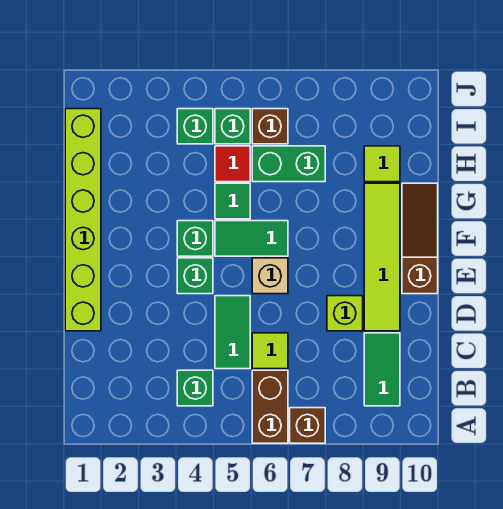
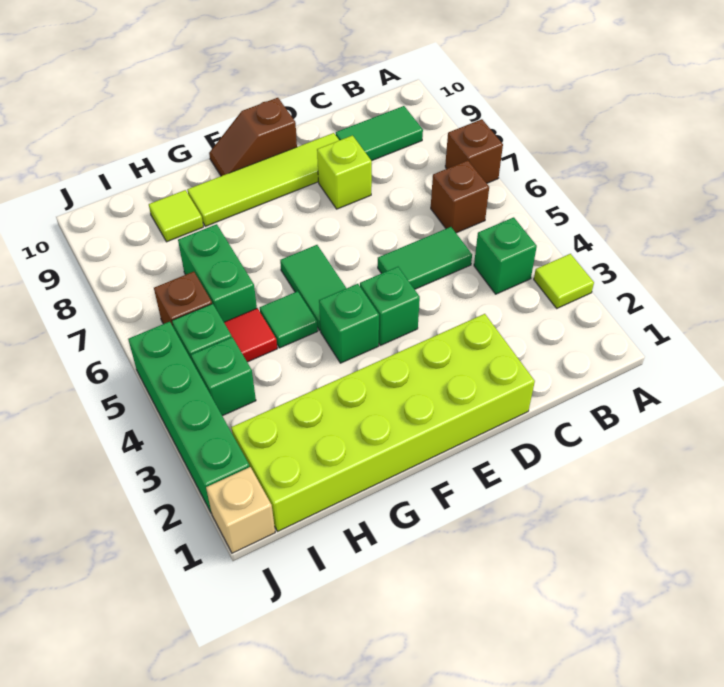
brown brick A6:B6 level 1 -> brown brick B6 level 1
lime tile C6 level 1 -> lime tile A3 level 1
lime brick D1:I1 level 1 -> lime brick D1:I2 level 1
tan brick E6 level 1 -> tan brick J1 level 1
brown slope E10:G10 level 1 top E -> brown slope E10:F10 level 1 top E
none -> green brick J2:J5 level 1

